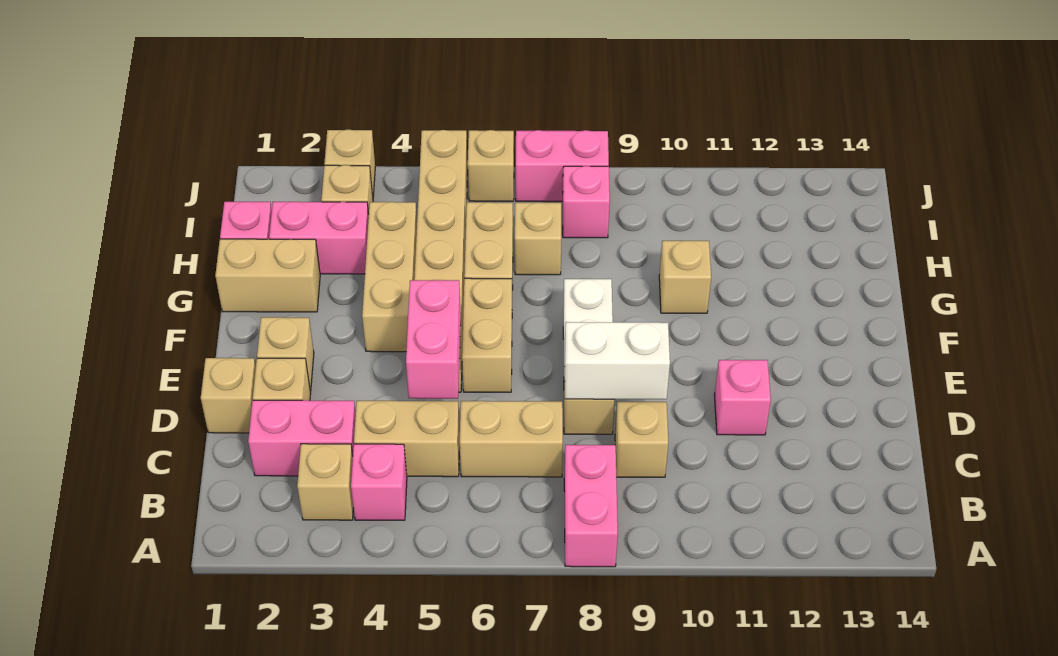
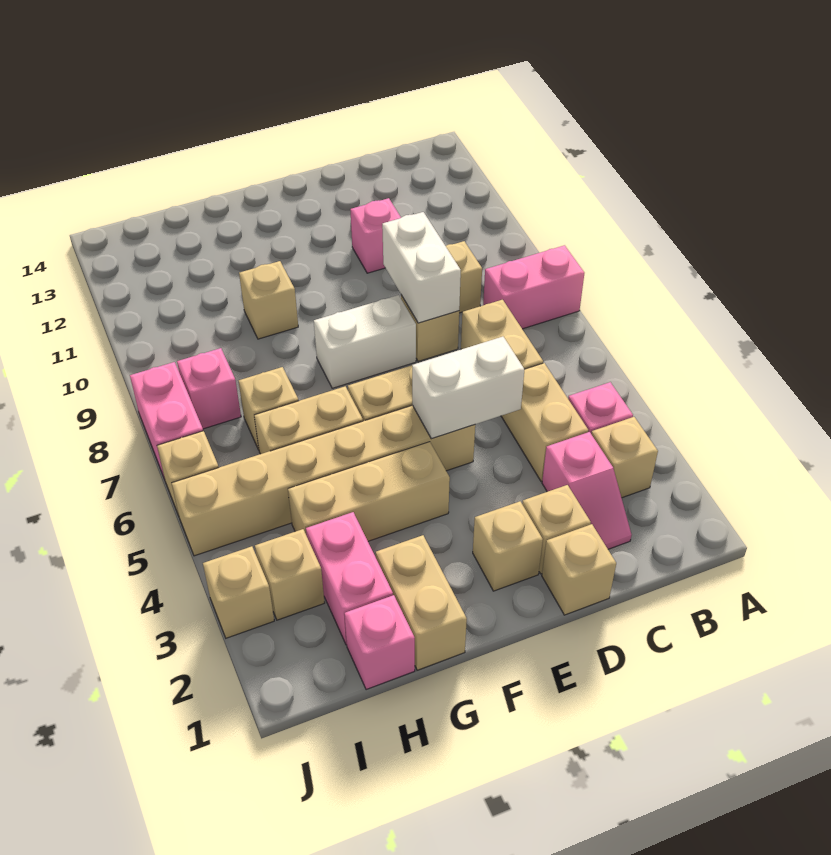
pink brick C2:C3 level 1 -> pink slope C2:C3 level 1 top 3
pink brick D5:E5 level 2 -> white brick D5:E5 level 2

